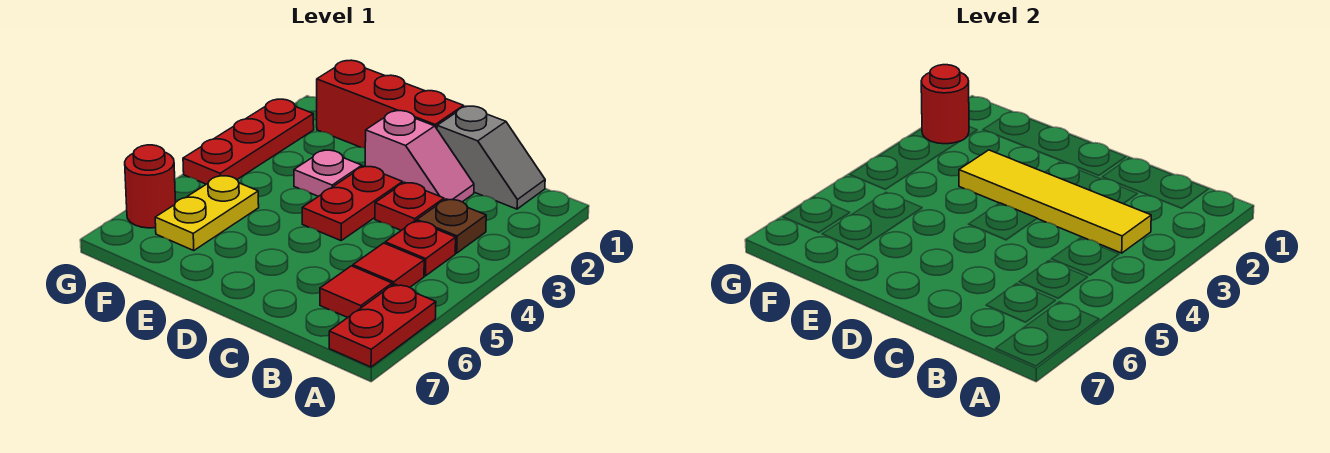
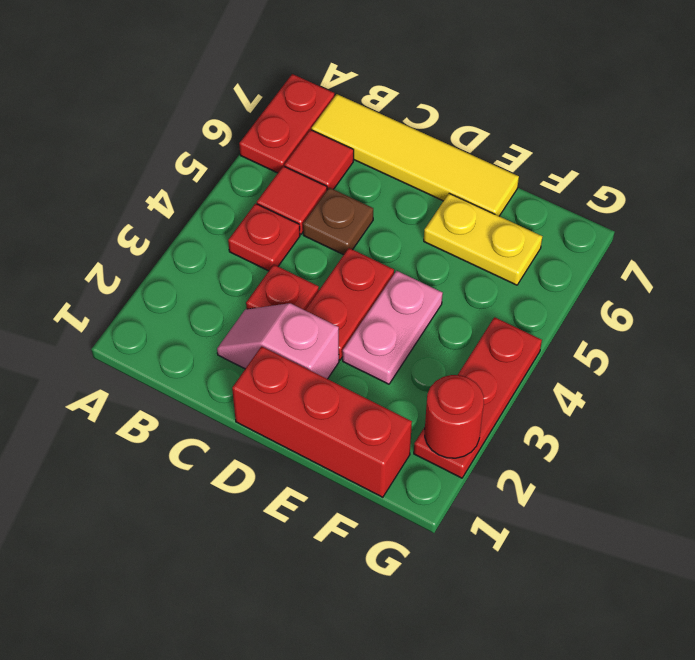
grey slope B1:C1 level 1 top C -> none
brown plate B3 level 1 -> brown plate C5 level 1
yellow tile B3:E3 level 2 -> yellow tile B7:E7 level 1
pink plate E3 level 1 -> pink plate E3:E4 level 1
yellow plate F5:F6 level 1 -> yellow plate E6:F6 level 1
red round brick G6 level 1 -> none

